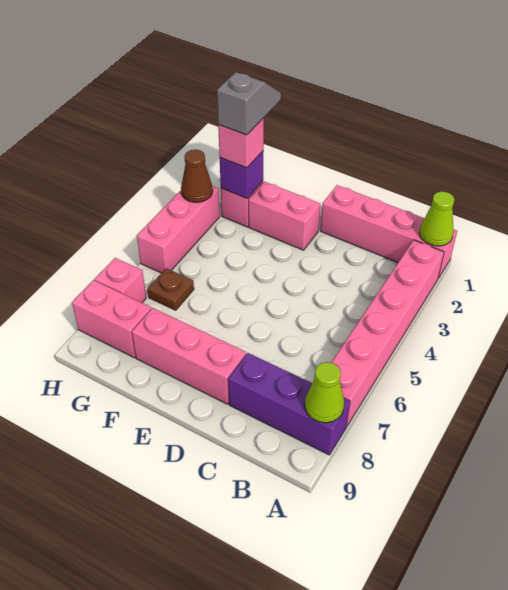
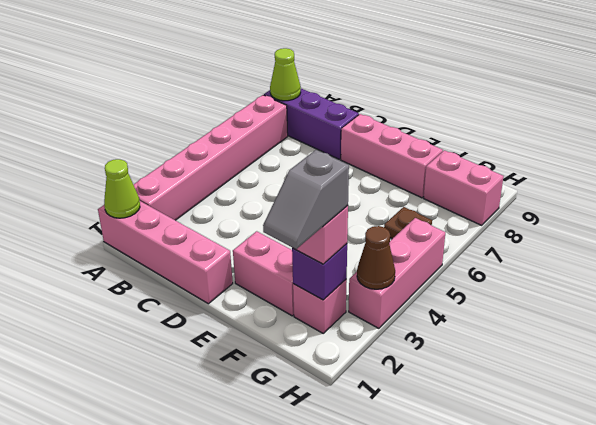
pink brick H7 level 1 -> none

